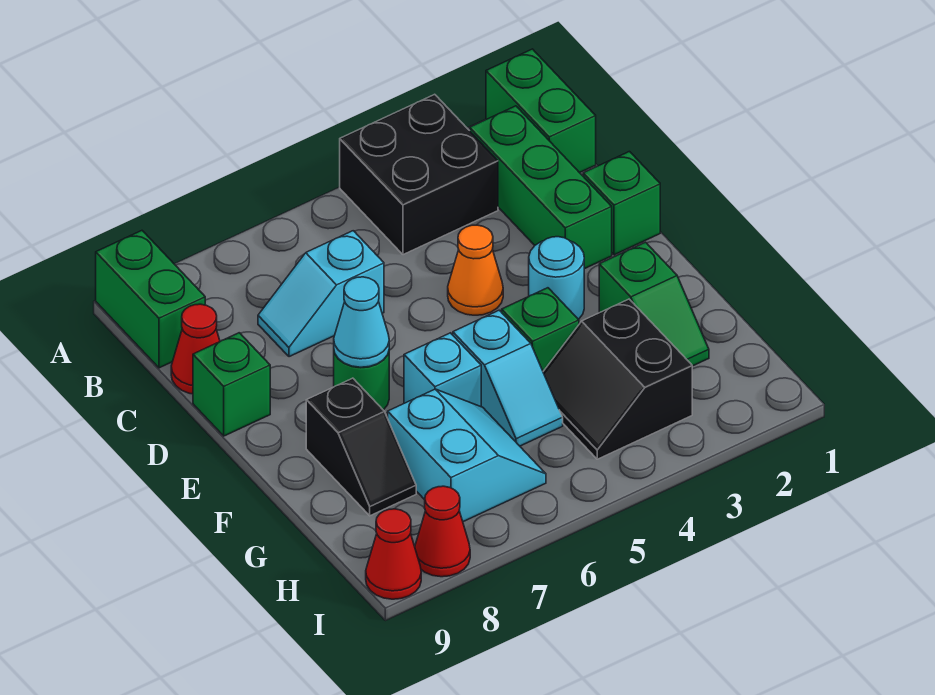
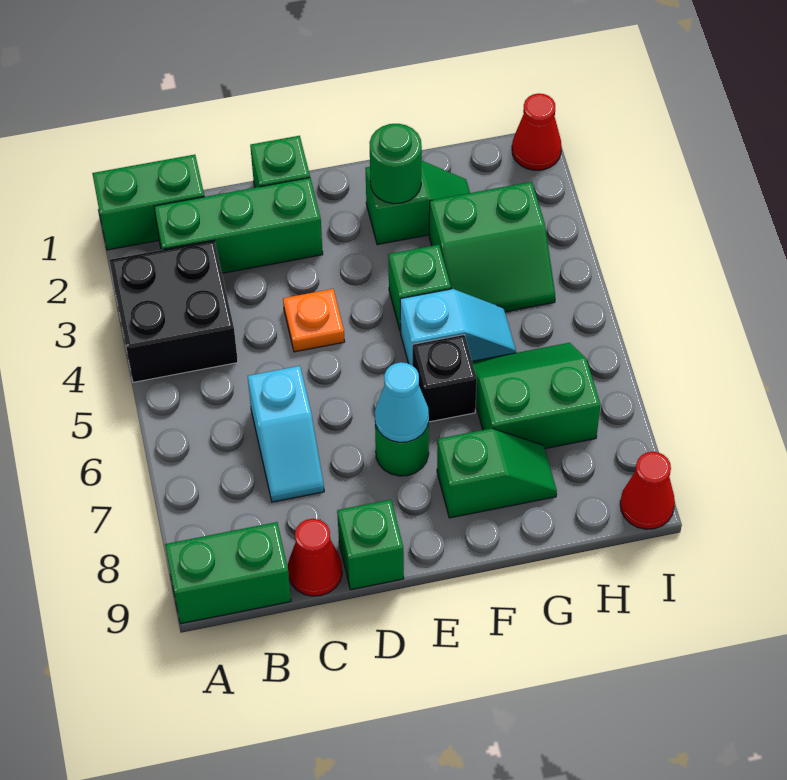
orange cone D4 level 1 -> orange plate D4 level 1
cyan round brick E3 level 1 -> none
none -> green round brick F2 level 2
cyan brick F6 level 1 -> black brick F6 level 1
black slope F8:G8 level 1 top F -> green slope F8:G8 level 1 top F
black slope G3:H4 level 1 top 3 -> green slope G3:H4 level 1 top 3
cyan slope G6:H7 level 1 top 7 -> green slope G6:H7 level 1 top 7
red cone I8 level 1 -> red cone I1 level 1

